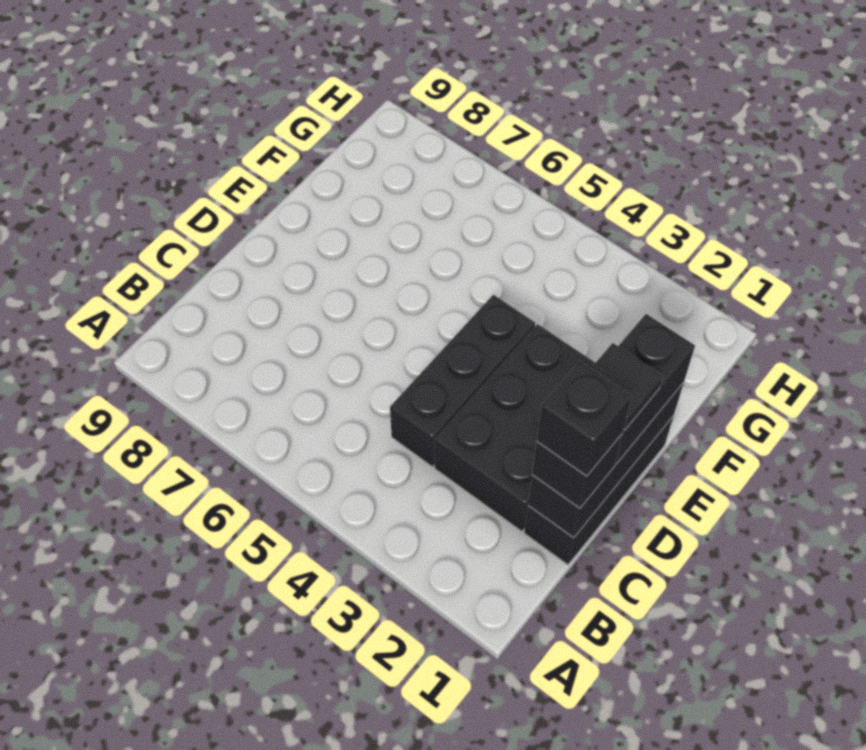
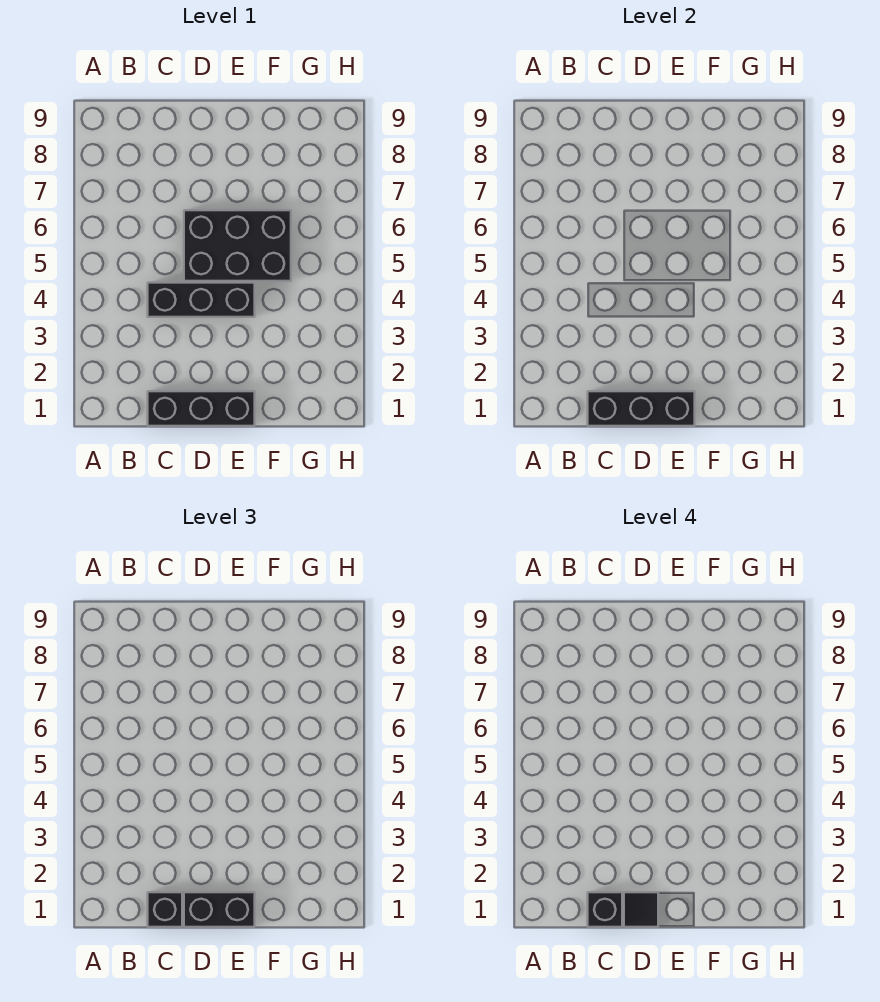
black brick C2:E3 level 1 -> black brick D5:F6 level 1

